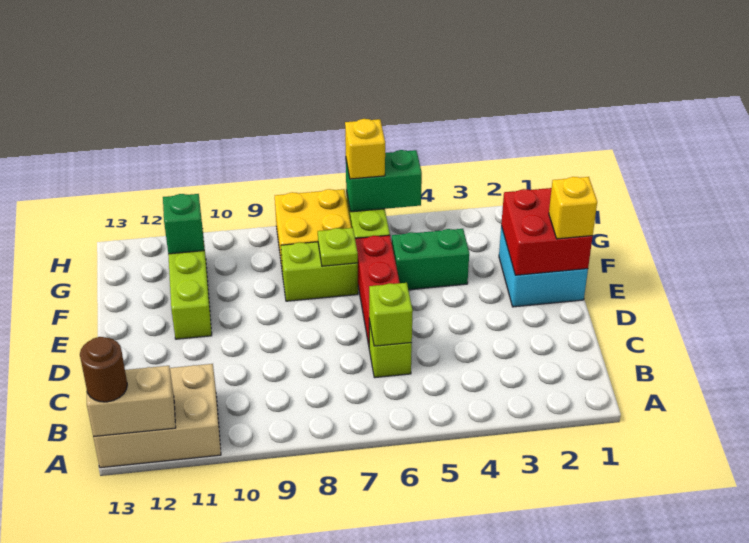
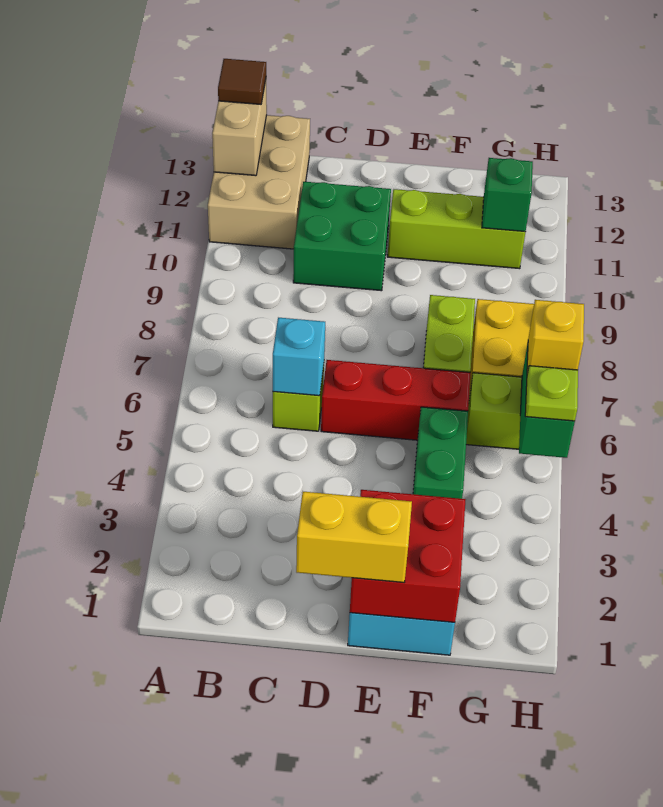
brown round brick A13 level 3 -> brown tile A13 level 3
lime brick C6 level 2 -> cyan brick C6 level 2
none -> green brick C10:D11 level 1
yellow brick E1 level 3 -> yellow brick D1:E1 level 3
lime plate F7 level 2 -> lime plate H5 level 3

